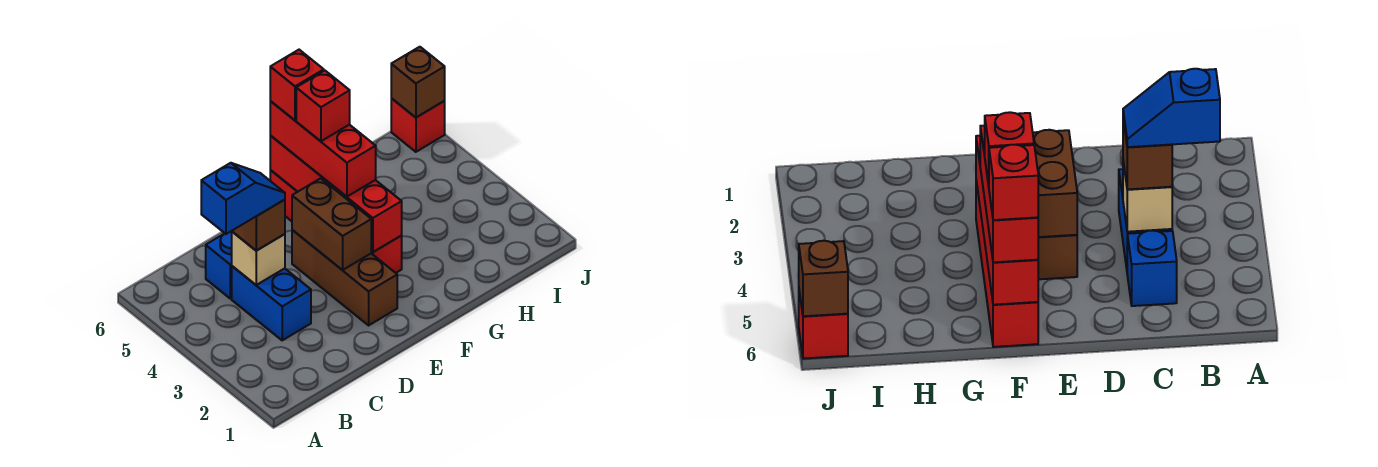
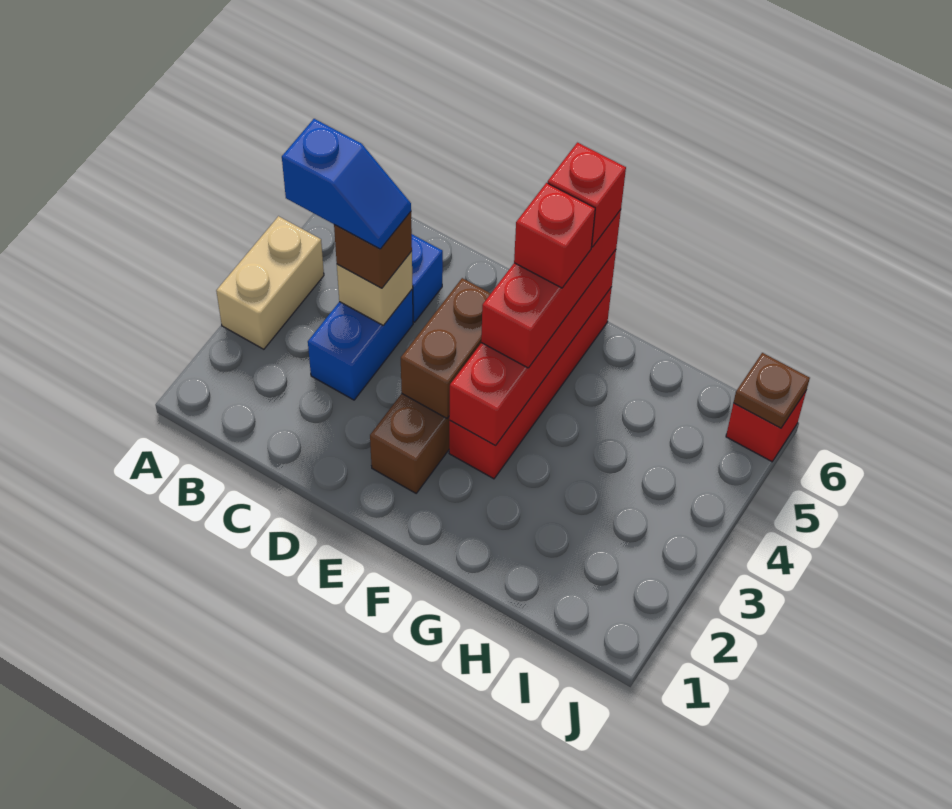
none -> tan brick A3:A4 level 1
brown brick J6 level 2 -> brown plate J6 level 2

